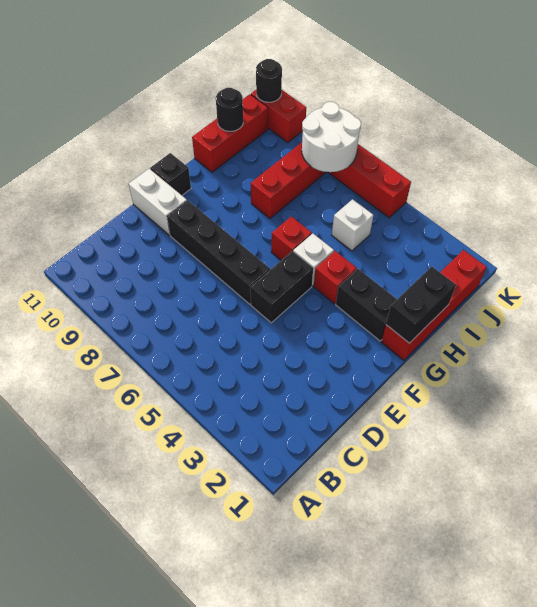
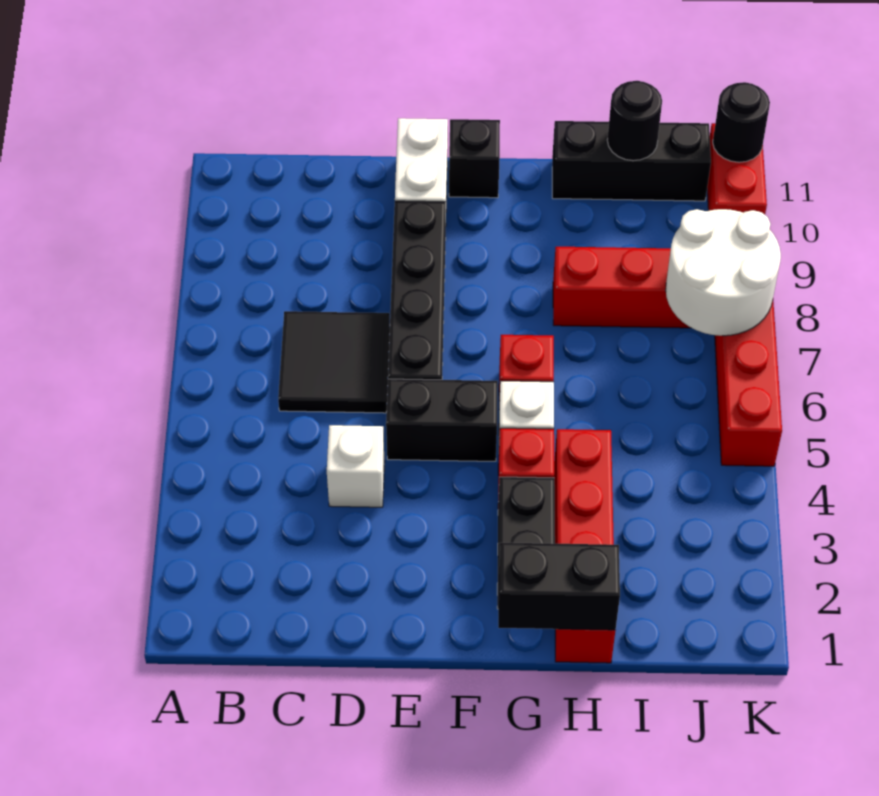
none -> black tile C6:D7 level 1
red brick G1:J1 level 1 -> red brick H1:H4 level 1
red brick H11:J11 level 1 -> black brick H11:J11 level 1
white brick I5 level 1 -> white brick D4 level 1

